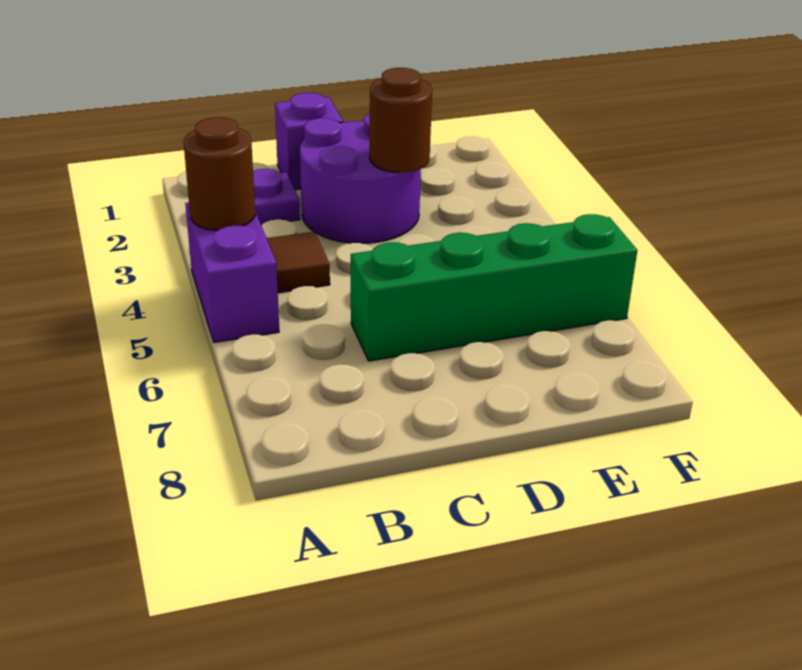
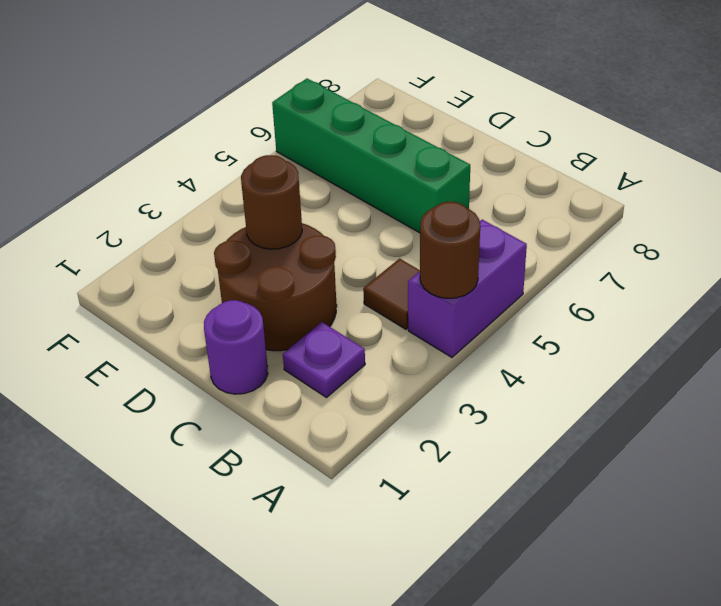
purple brick C1 level 1 -> purple round brick C1 level 1
purple round brick C2:D3 level 1 -> brown round brick C2:D3 level 1

